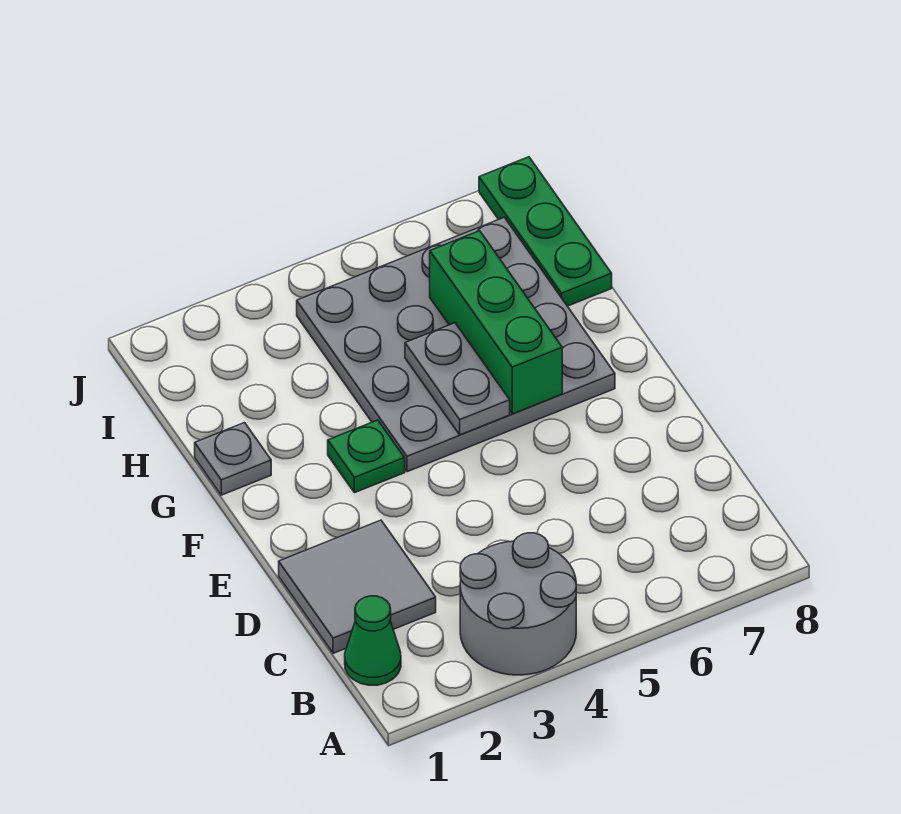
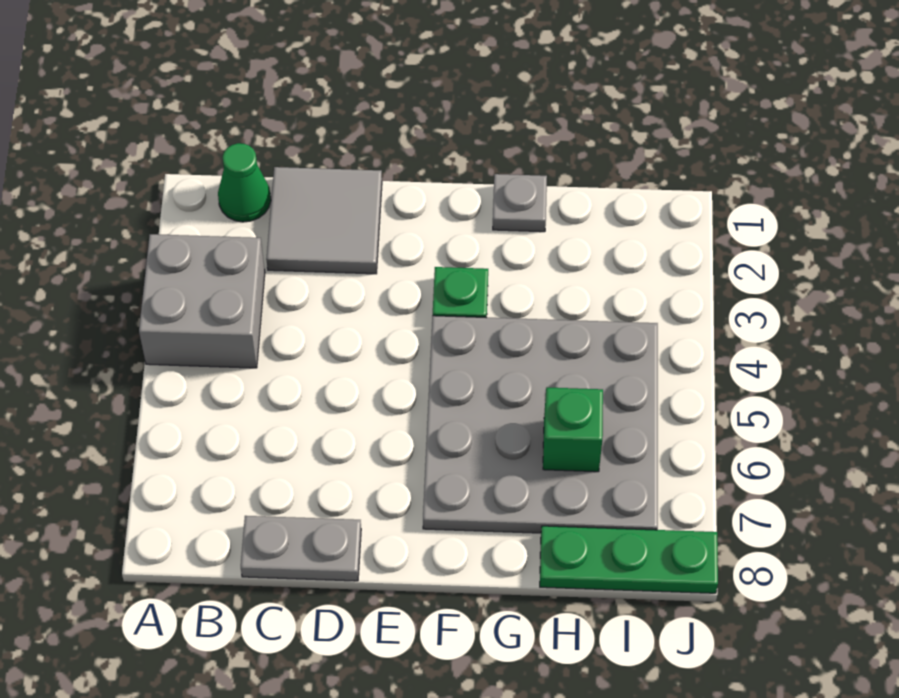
grey round brick A3:B4 level 1 -> grey brick A3:B4 level 1
grey plate F5:G5 level 2 -> grey plate C8:D8 level 1
green brick F6:H6 level 2 -> green brick H6 level 2

